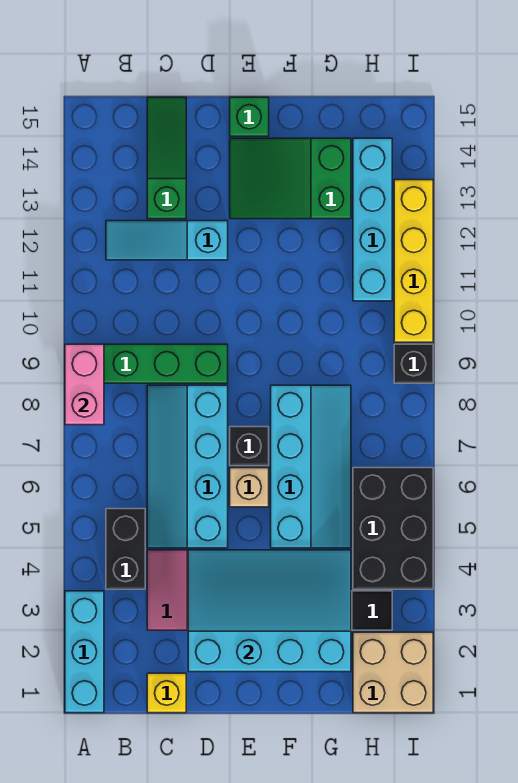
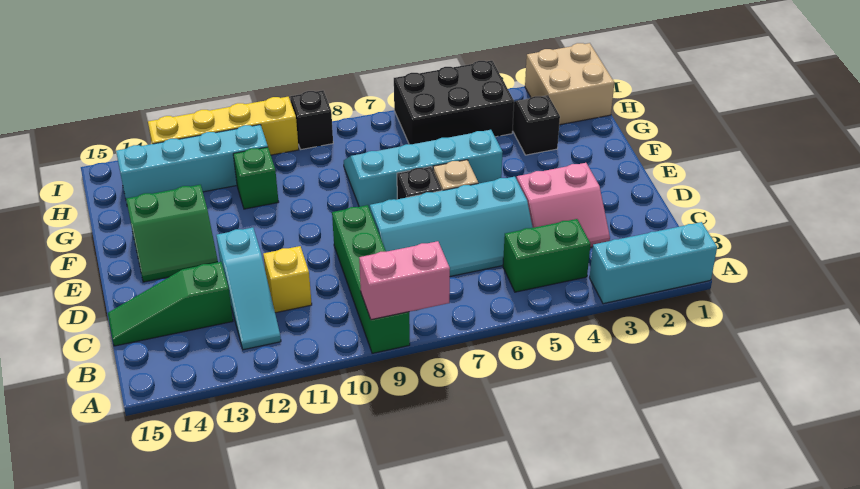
black brick B4:B5 level 1 -> green brick B4:B5 level 1
yellow brick C1 level 1 -> yellow brick C11 level 1
cyan slope D2:G4 level 2 top 2 -> none
green slope E13:G14 level 1 top G -> green slope E13:F14 level 1 top F
green brick E15 level 1 -> green brick G11 level 1

